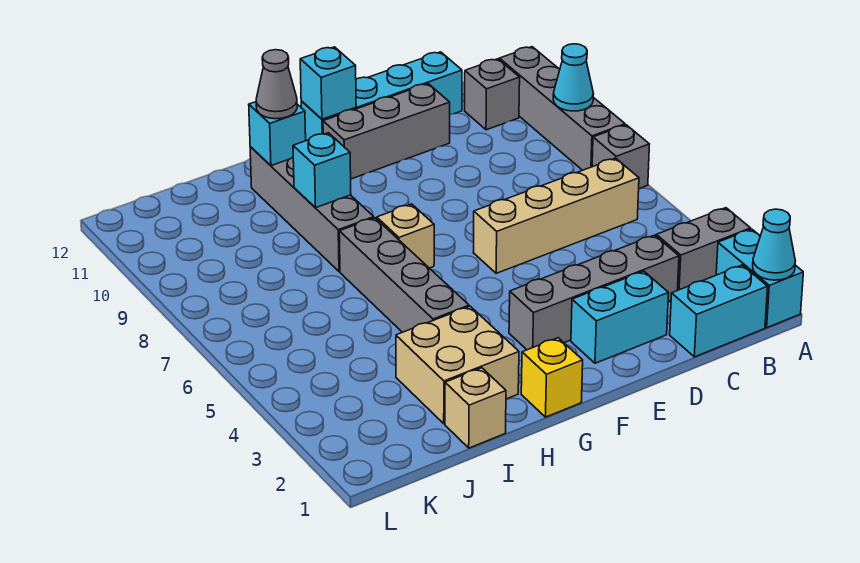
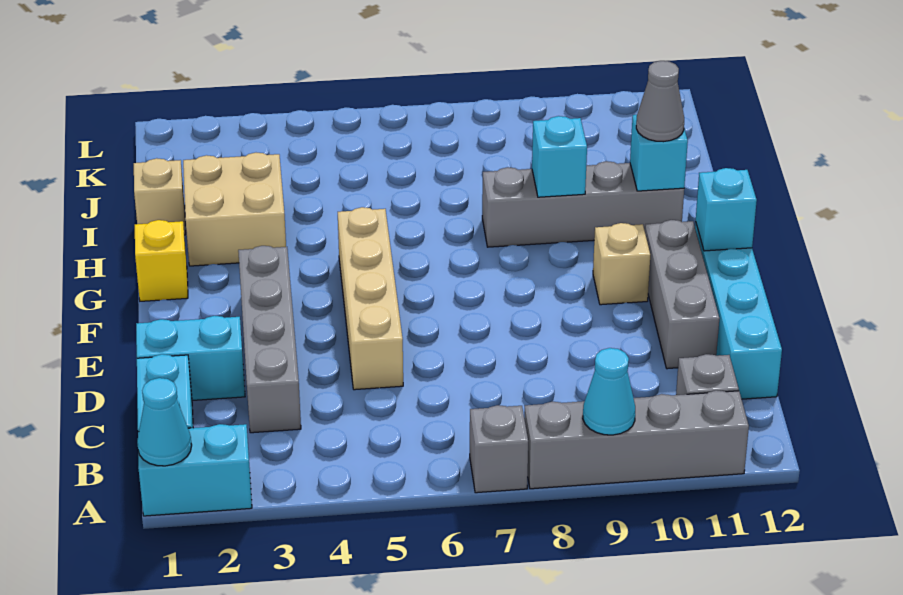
grey brick A3:B3 level 1 -> none
tan brick B6:E6 level 1 -> tan brick D5:G5 level 1
cyan brick D2:E2 level 1 -> cyan brick D1:D2 level 1
tan brick G7 level 1 -> tan brick F10 level 1
grey brick H4:H7 level 1 -> none

